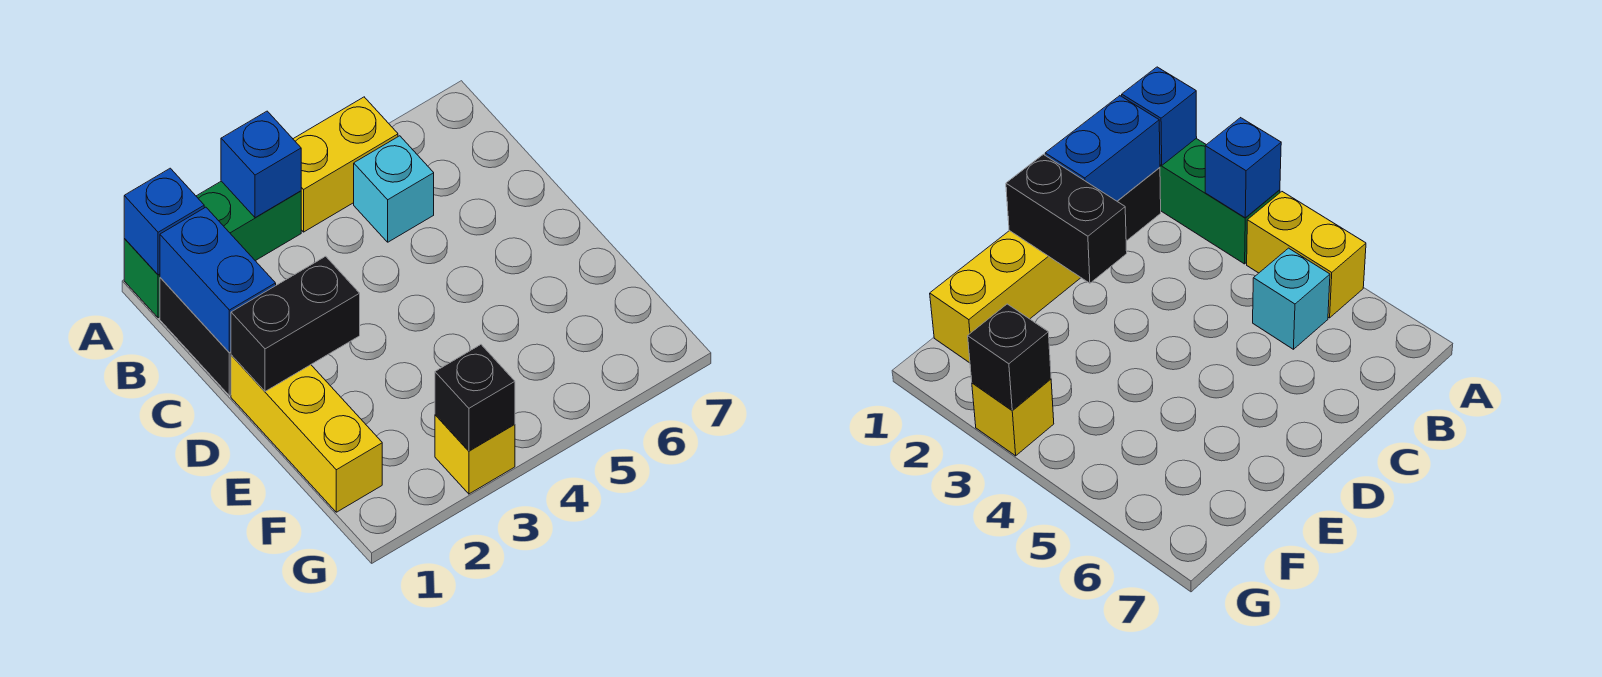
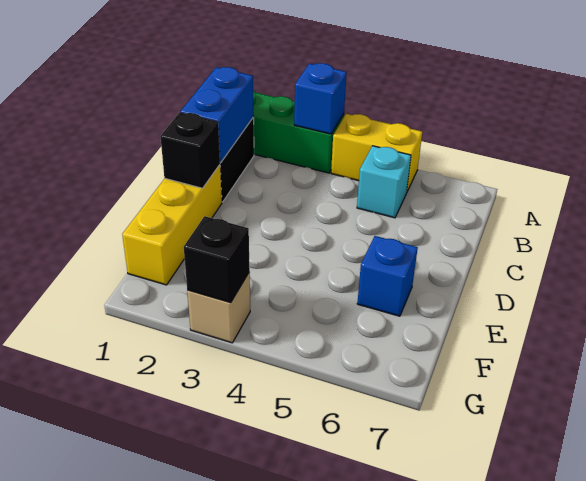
blue brick A1 level 2 -> blue brick E6 level 1
black brick D1:D2 level 2 -> black brick D1 level 2
yellow brick G3 level 1 -> tan brick G3 level 1

